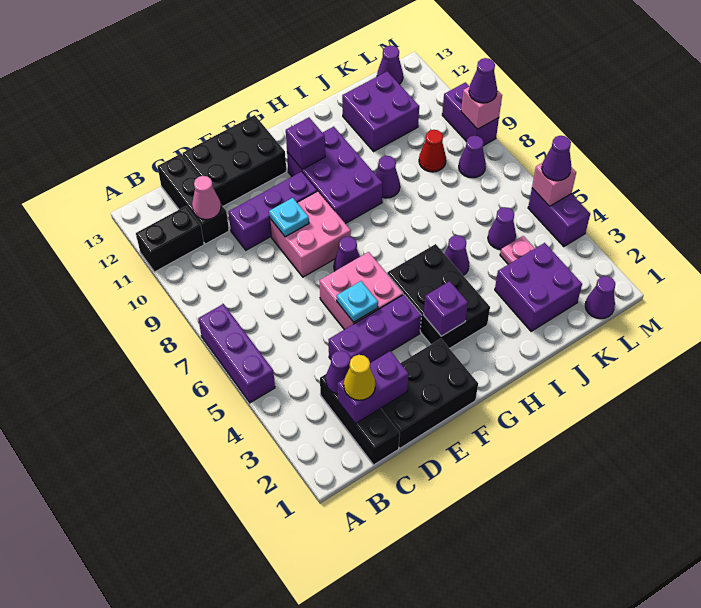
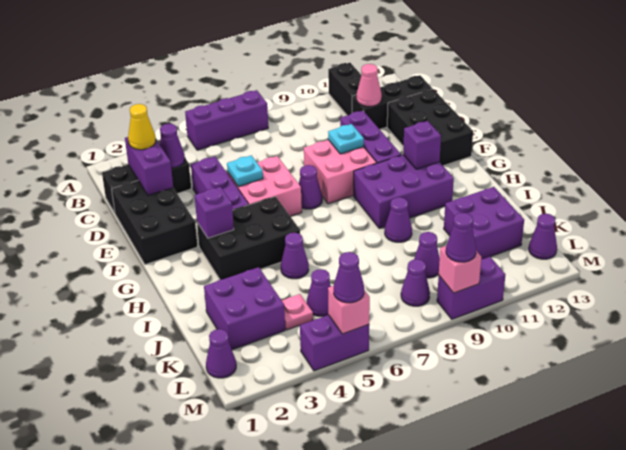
red cone K9 level 1 -> purple cone K9 level 1

